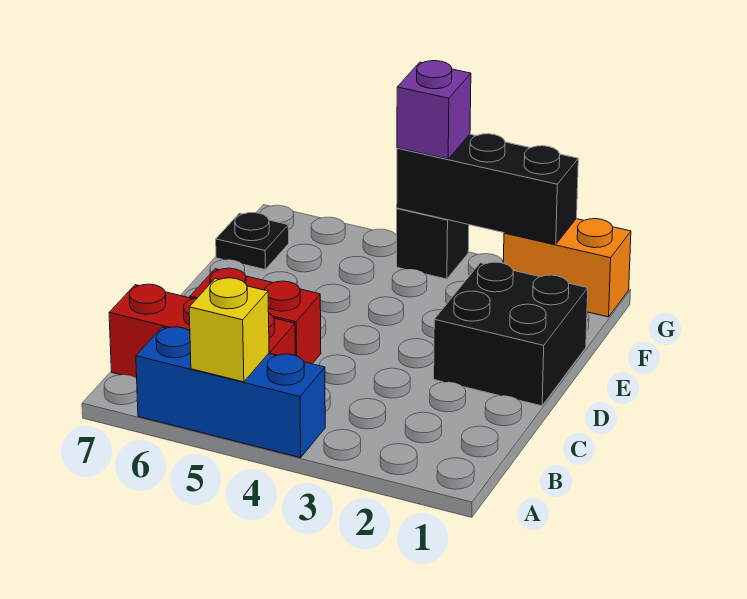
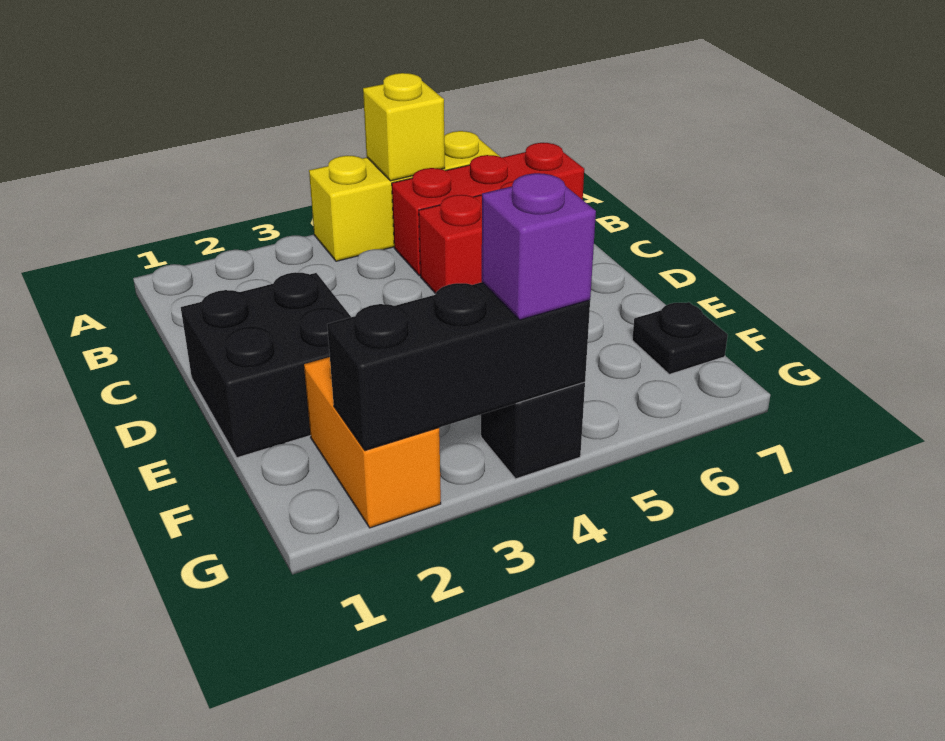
blue brick A4:A6 level 1 -> yellow brick A4:A6 level 1
orange brick G1:G2 level 1 -> orange brick F2:G2 level 1

